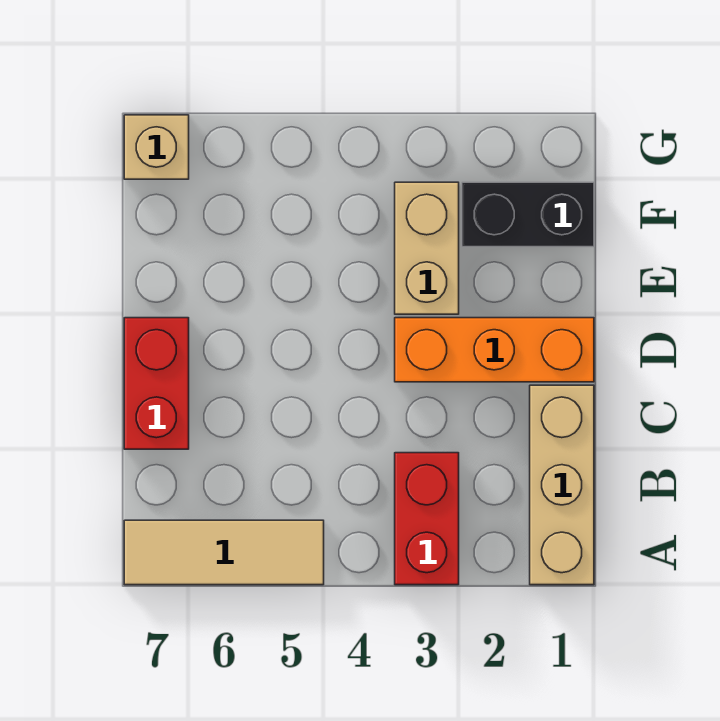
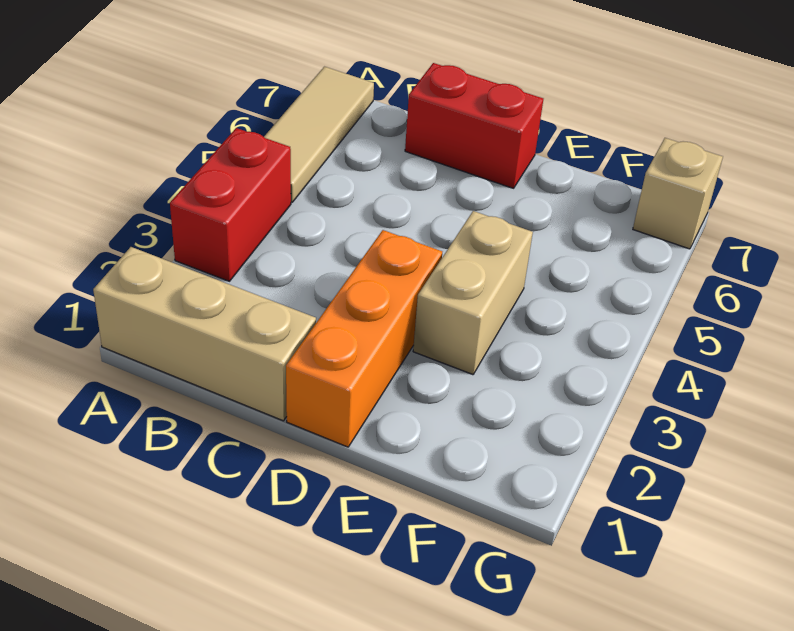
red brick A3:B3 level 1 -> red brick A3:A4 level 1
tan brick E3:F3 level 1 -> tan brick E3:E4 level 1
black brick F1:F2 level 1 -> none

